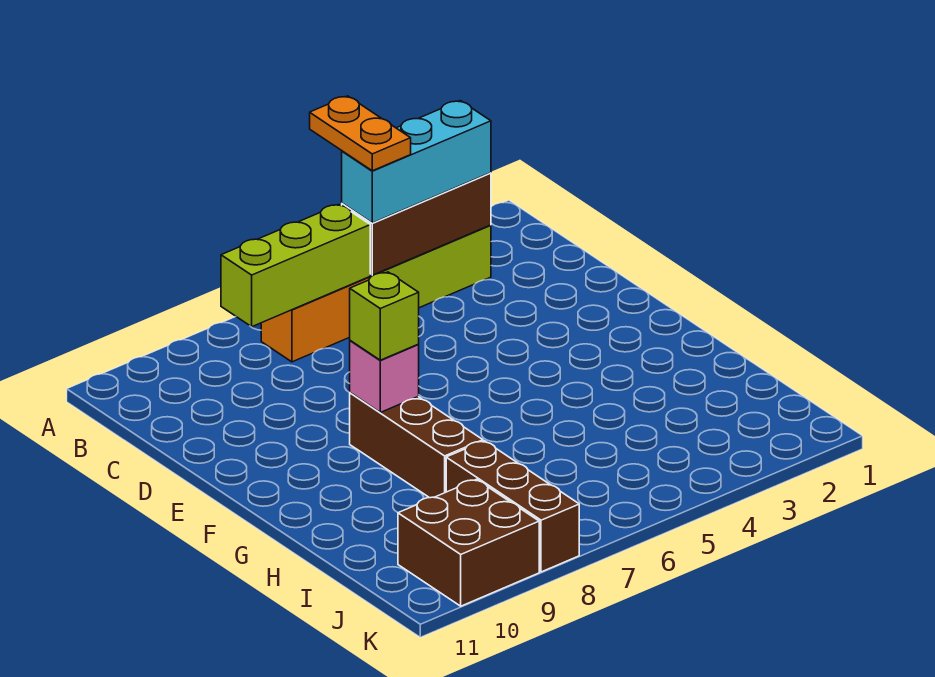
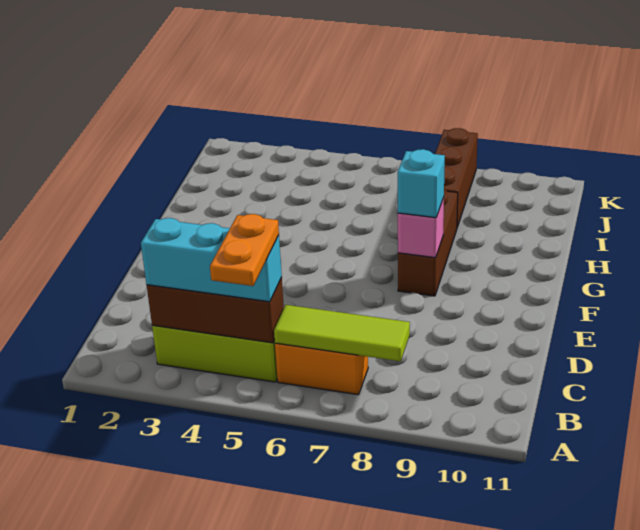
lime brick B6:B8 level 2 -> lime tile B6:B8 level 2
lime brick F8 level 3 -> cyan brick F8 level 3
brown brick J9:K10 level 1 -> none

